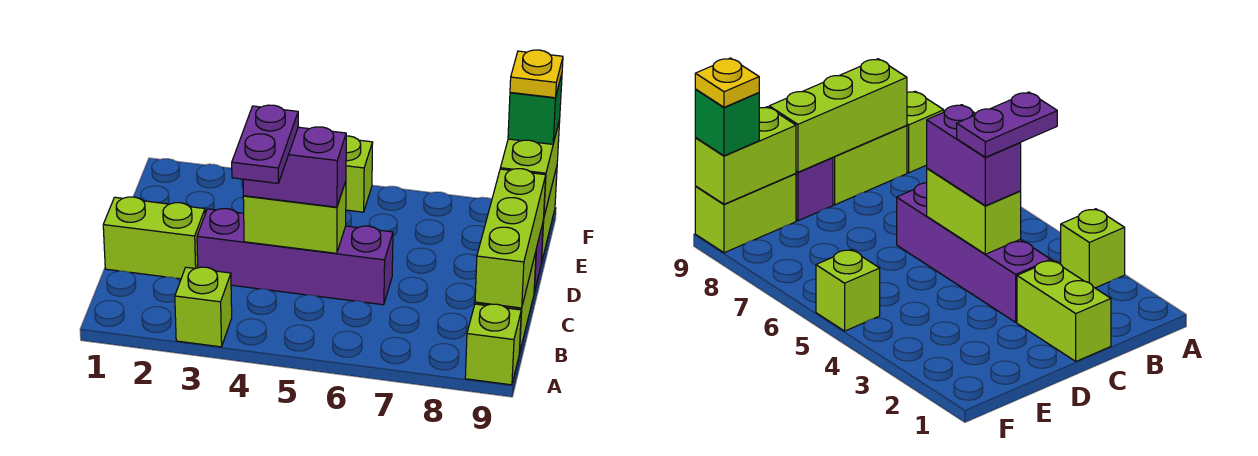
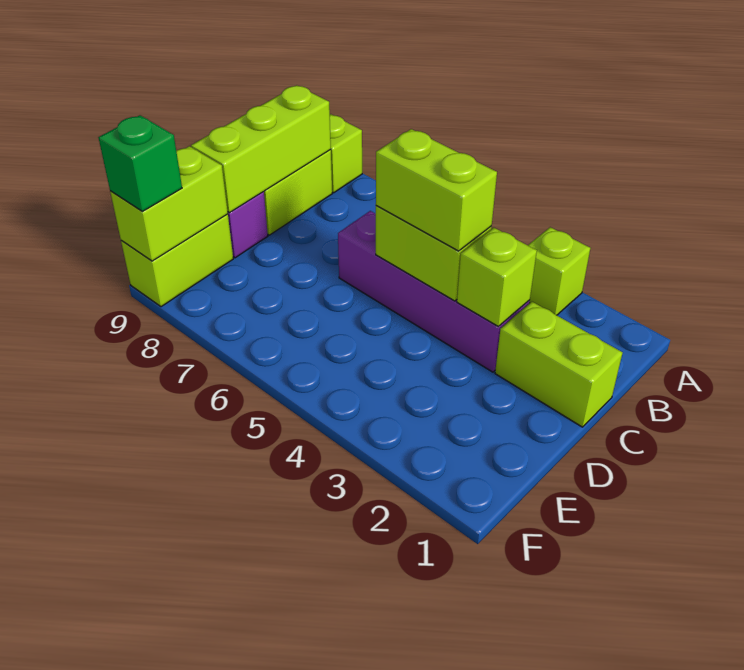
purple plate B4:C4 level 4 -> none
purple brick C4:C5 level 3 -> lime brick C4:C5 level 3
lime brick F5 level 1 -> lime brick C3 level 2
yellow plate F9 level 4 -> none

